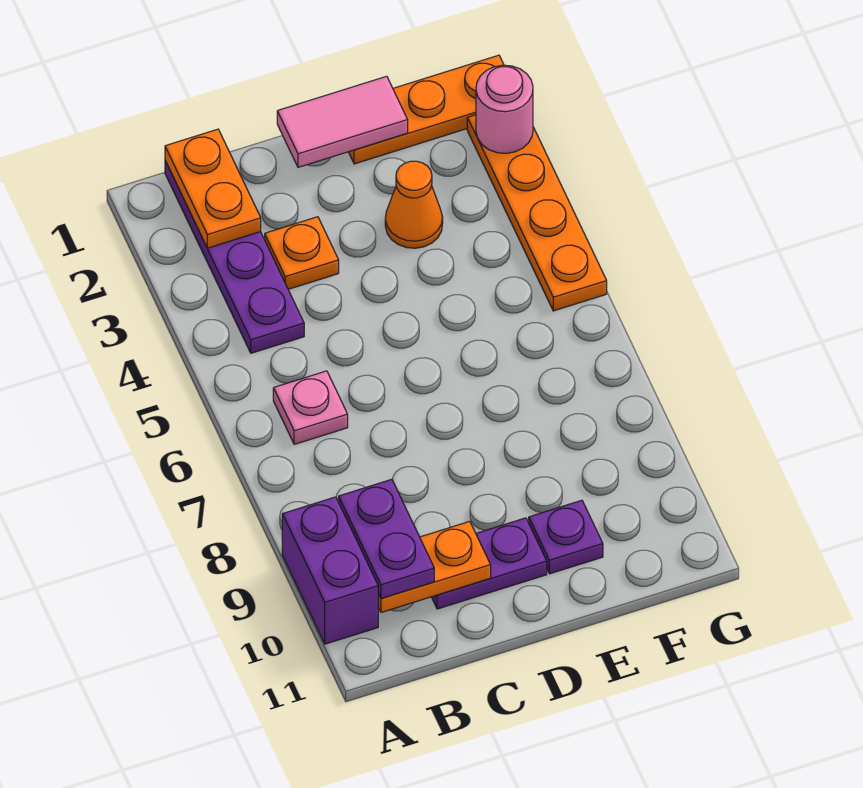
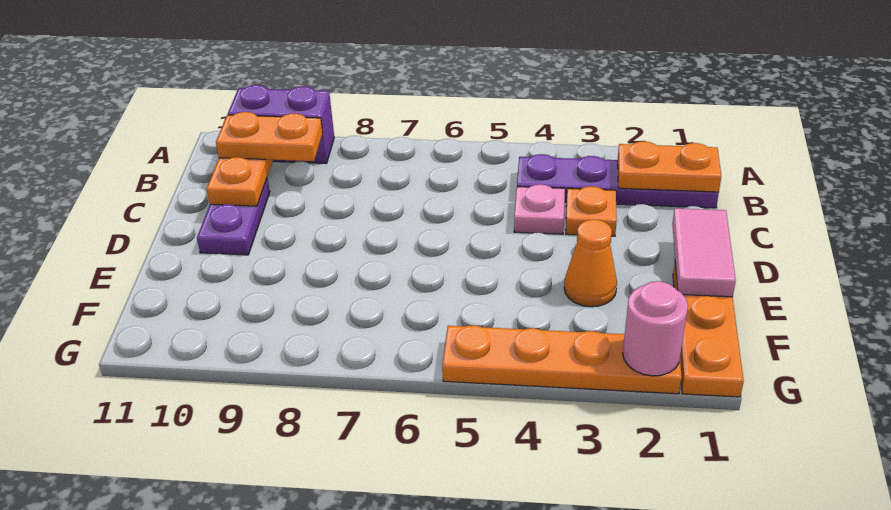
pink plate B6 level 1 -> pink plate C4 level 1
purple plate B9:B10 level 3 -> orange plate B9:B10 level 3
purple plate E10 level 1 -> none

